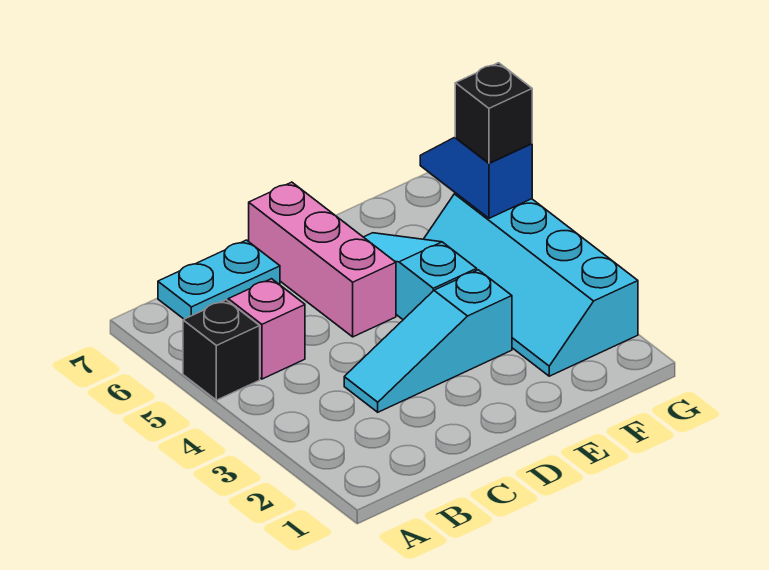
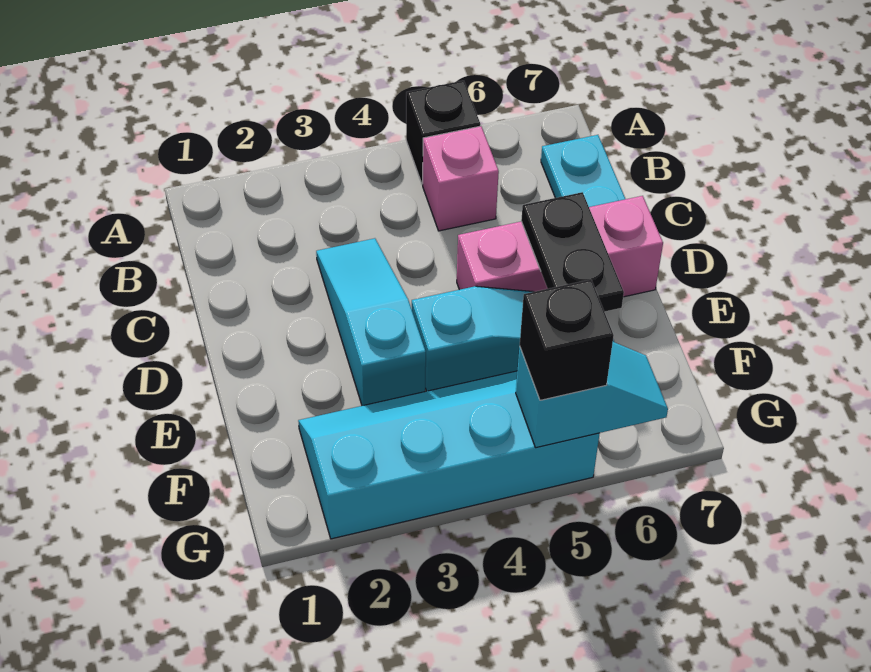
none -> black plate D6:E6 level 2
blue slope G5:G6 level 2 top 5 -> cyan slope G5:G6 level 2 top 5

